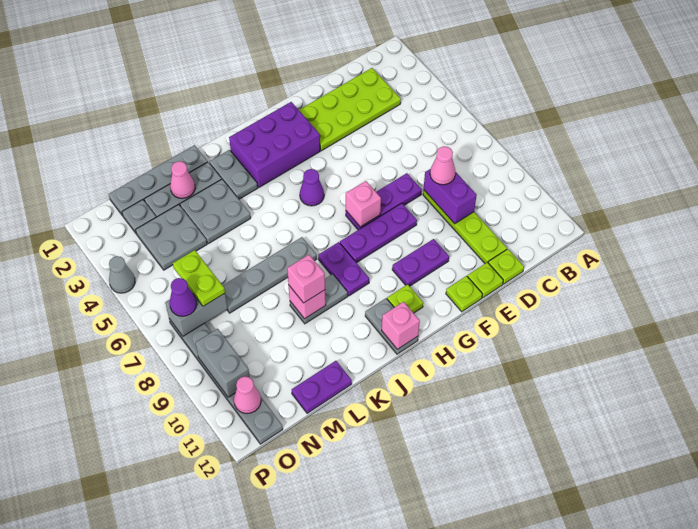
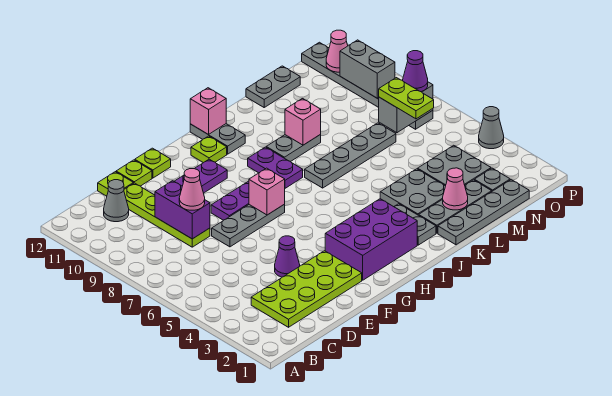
none -> grey cone C11 level 1
purple plate E7:G7 level 1 -> grey plate E7:G7 level 1
purple cone H5 level 1 -> purple cone E4 level 1
pink brick K9 level 3 -> none
purple plate L12:M12 level 1 -> grey plate L12:M12 level 1

